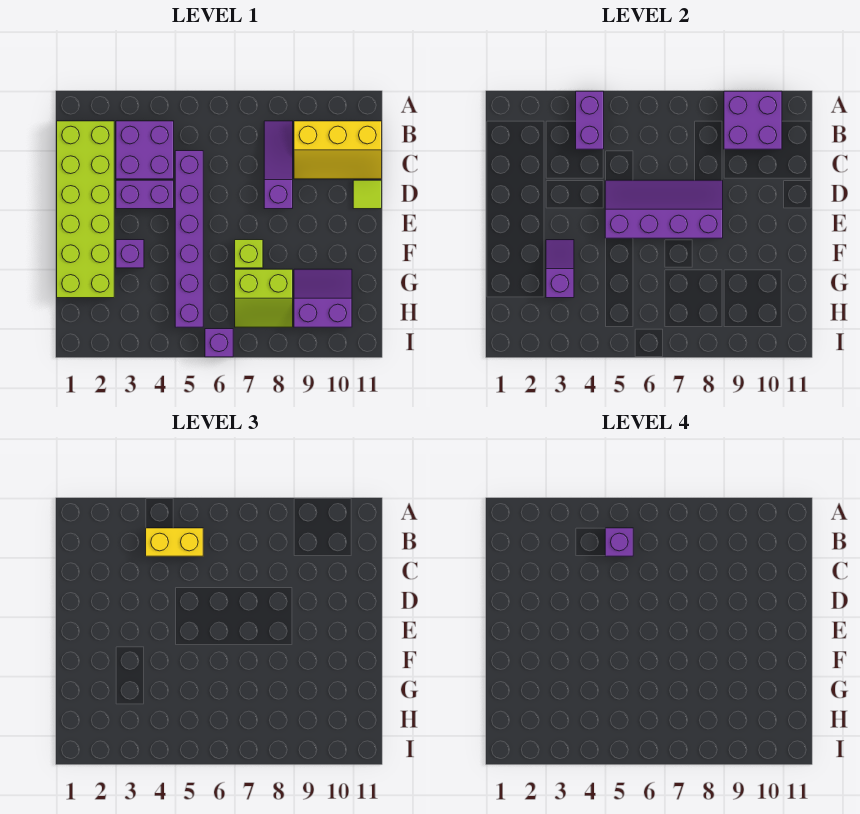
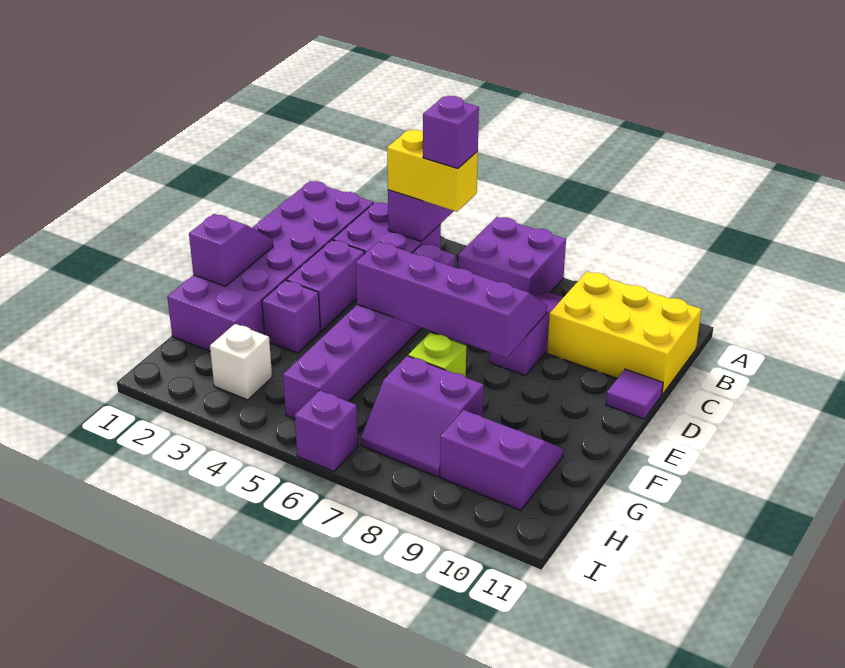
purple brick A9:B10 level 2 -> purple brick A6:B7 level 1
lime brick B1:G2 level 1 -> purple brick B1:G2 level 1
yellow slope B9:C11 level 1 top B -> yellow brick B9:C11 level 1
purple brick D3:D4 level 1 -> purple brick D3:E3 level 1
lime tile D11 level 1 -> purple tile D11 level 1
purple slope F3:G3 level 2 top G -> purple slope E1:F1 level 2 top F
lime slope G7:H8 level 1 top G -> purple slope G7:H8 level 1 top G
none -> white brick H3 level 1

